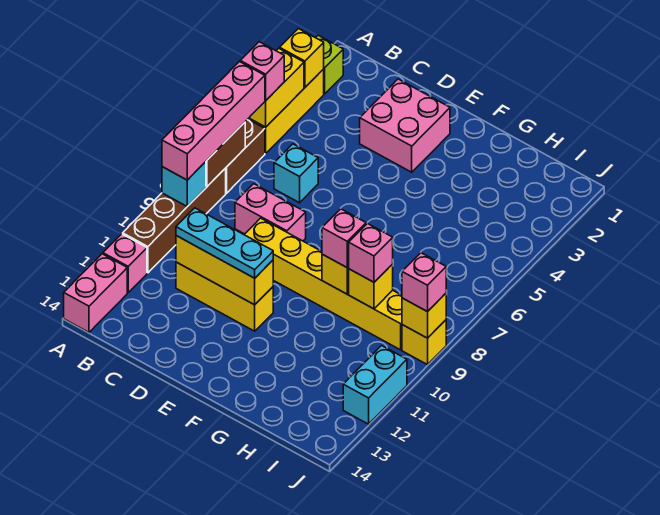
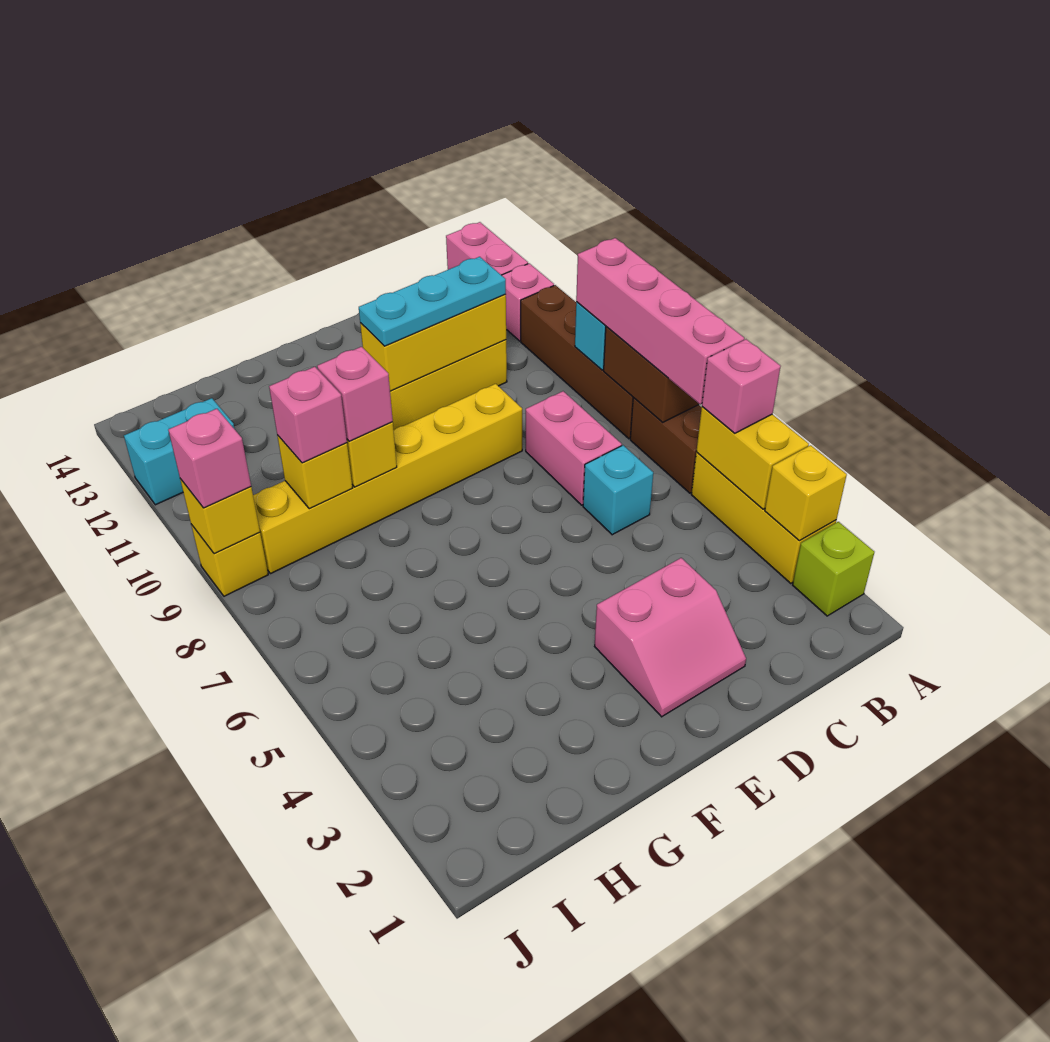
pink brick C8:D8 level 1 -> pink brick C7:C8 level 1
pink brick D2:E3 level 1 -> pink slope D2:E3 level 1 top 3
cyan brick J11:J12 level 1 -> cyan brick I12:J12 level 1

